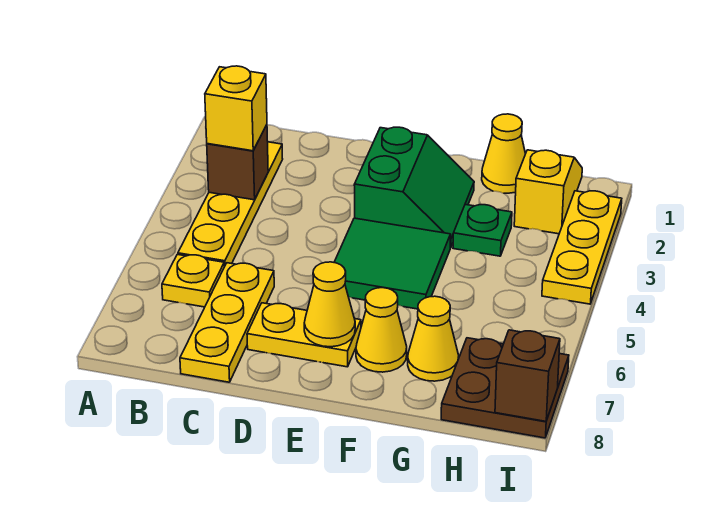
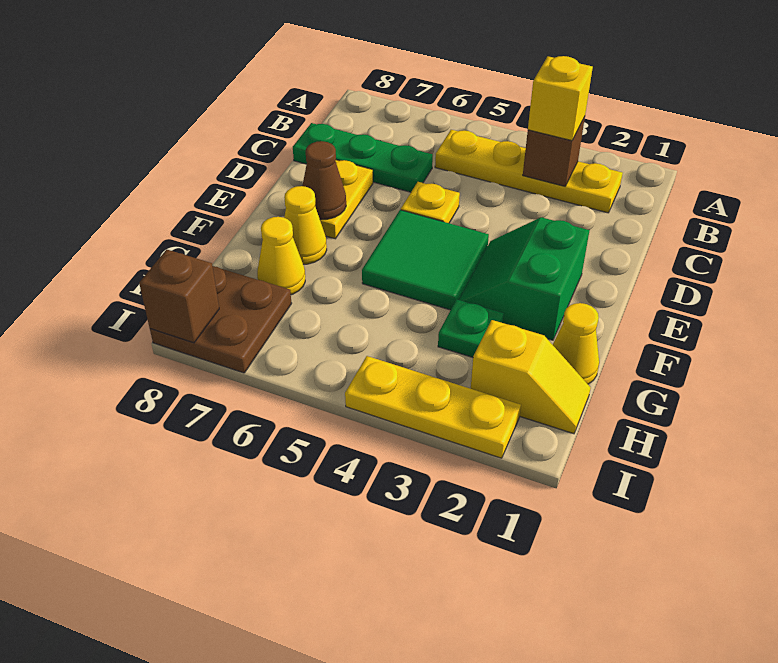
yellow plate B6 level 1 -> yellow plate D5 level 1
yellow plate C6:C8 level 1 -> green plate C6:C8 level 1
green slope E2:F3 level 1 top E -> green slope E2:F3 level 1 top 2
yellow cone E7 level 2 -> brown cone E7 level 2

